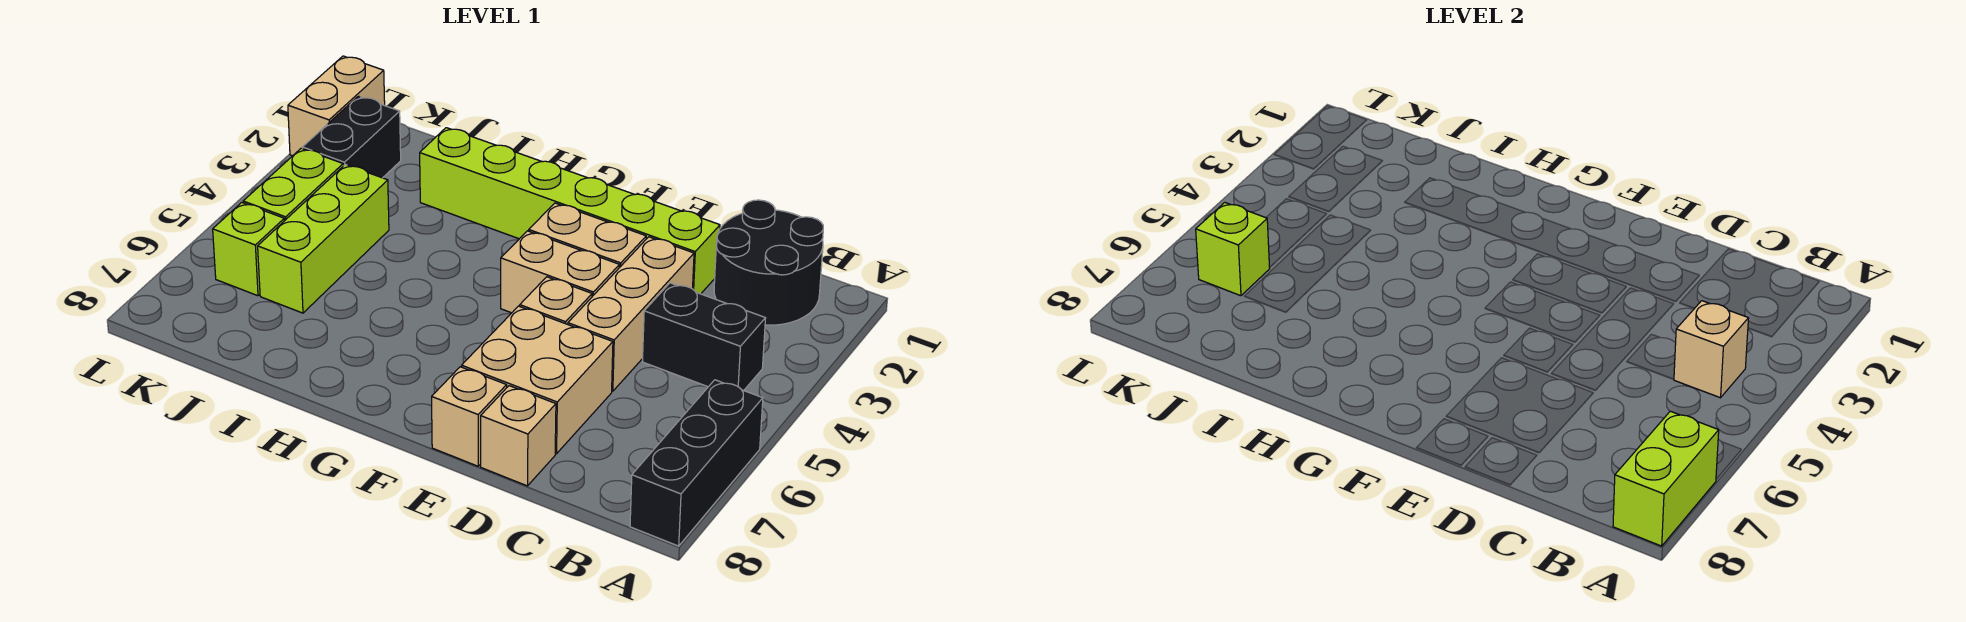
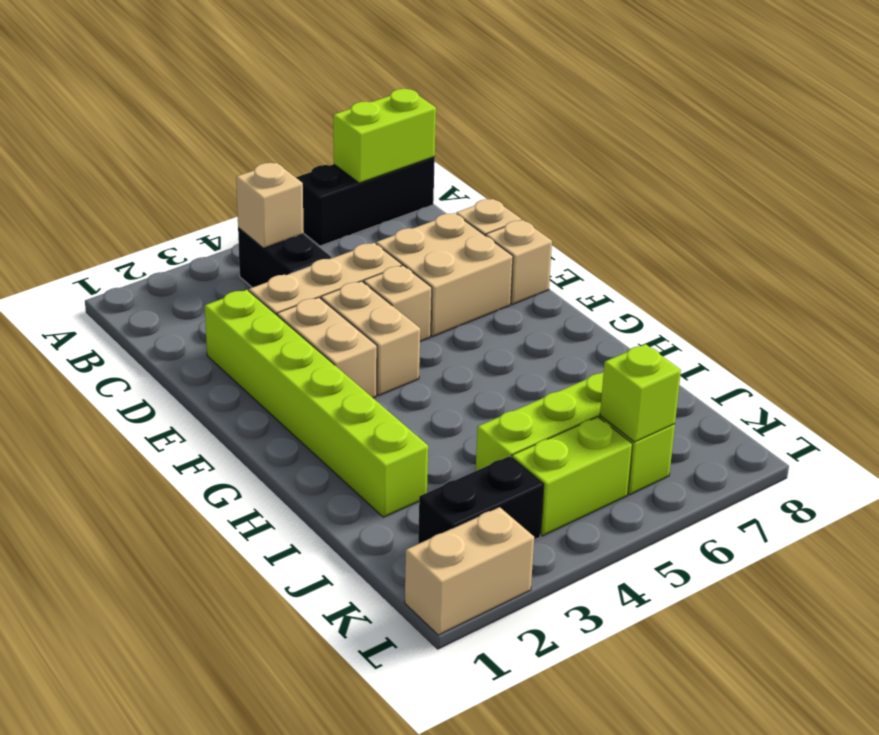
black round brick B1:C2 level 1 -> none

